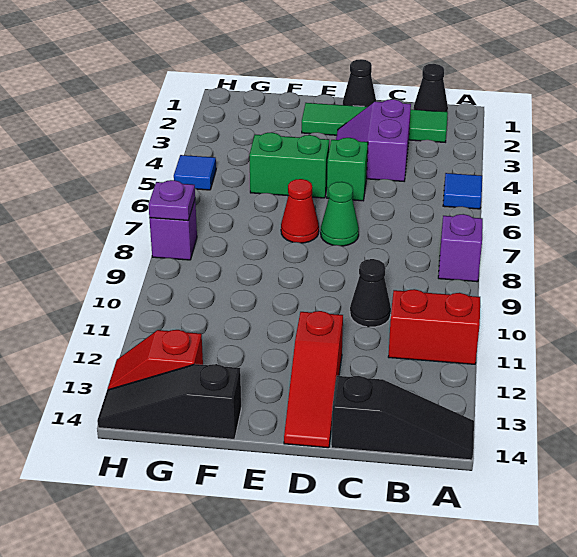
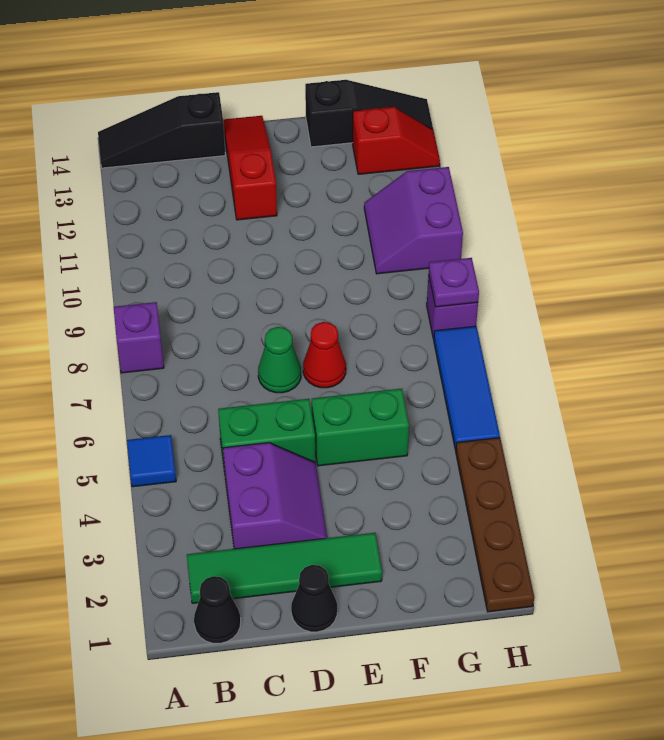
red brick A11:B11 level 1 -> none
black cone C10 level 1 -> none
green brick D5 level 1 -> green brick C5:D5 level 1
none -> purple slope G10:H11 level 1 top H
none -> brown plate H1:H4 level 1
blue tile H5 level 1 -> blue tile H5:H7 level 1

